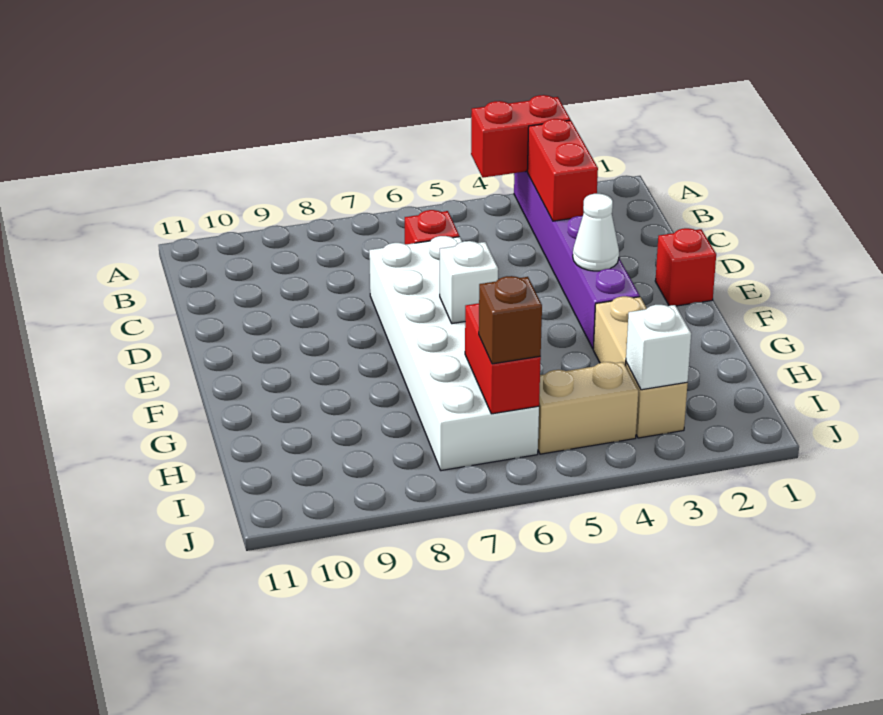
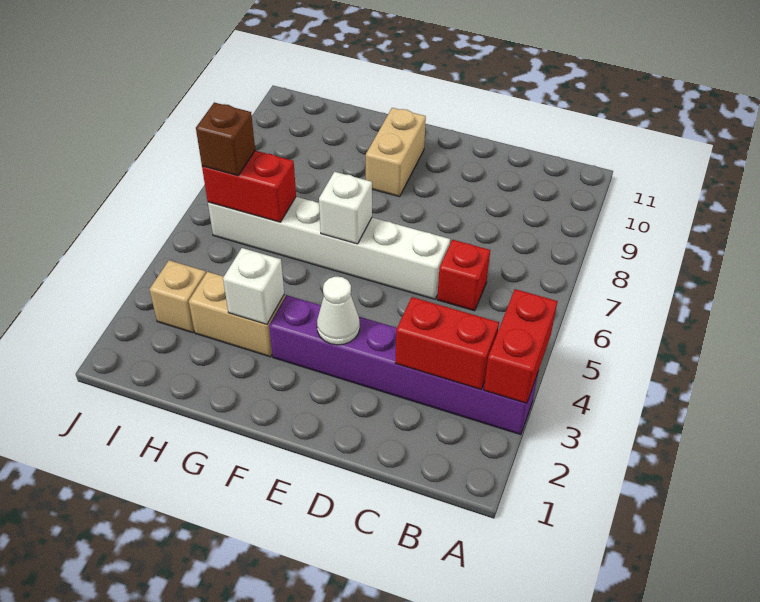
white brick D6:I7 level 1 -> white brick D6:I6 level 1
red brick E1 level 1 -> none
white brick I3 level 2 -> white brick G3 level 2
tan brick I4:I5 level 1 -> tan brick F9:F10 level 1

